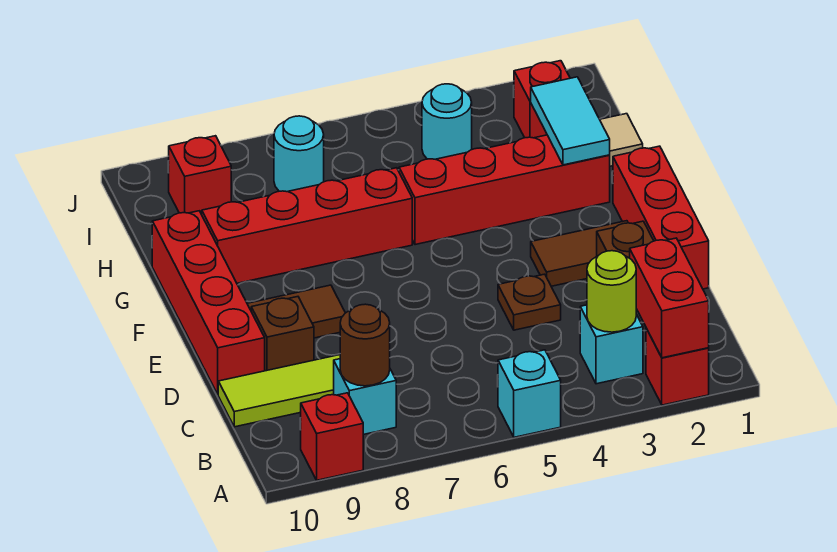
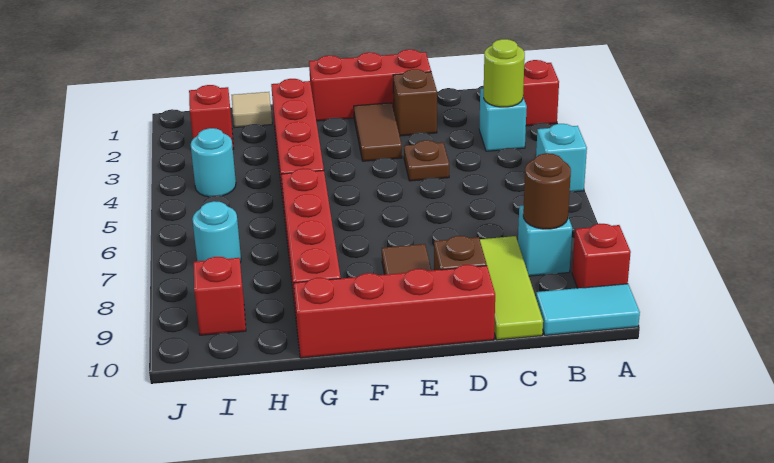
red brick A2:B2 level 2 -> none
cyan tile G2:H2 level 2 -> cyan tile A10:B10 level 1

